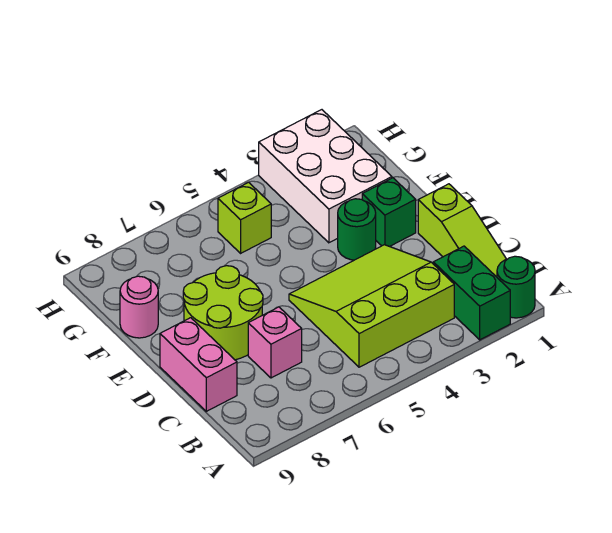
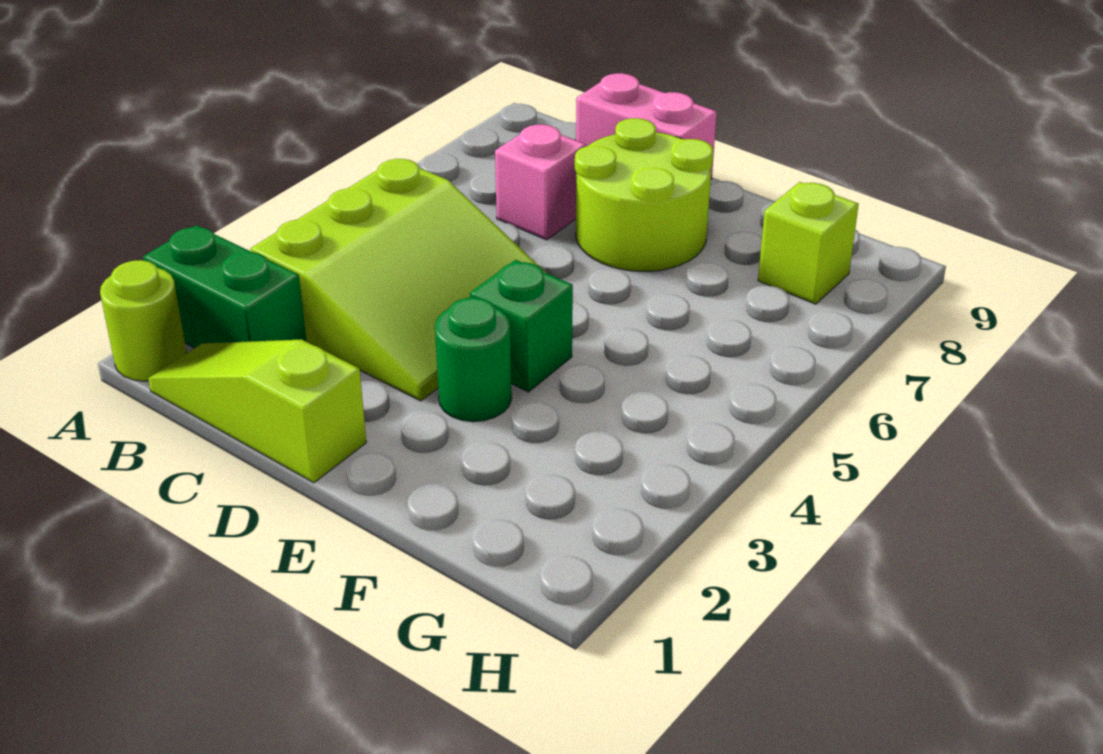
green round brick A1 level 1 -> lime round brick A1 level 1
green brick E2 level 1 -> green brick E4 level 1
white brick F2:H3 level 1 -> none
pink round brick F9 level 1 -> none
lime brick G5 level 1 -> lime brick G8 level 1

